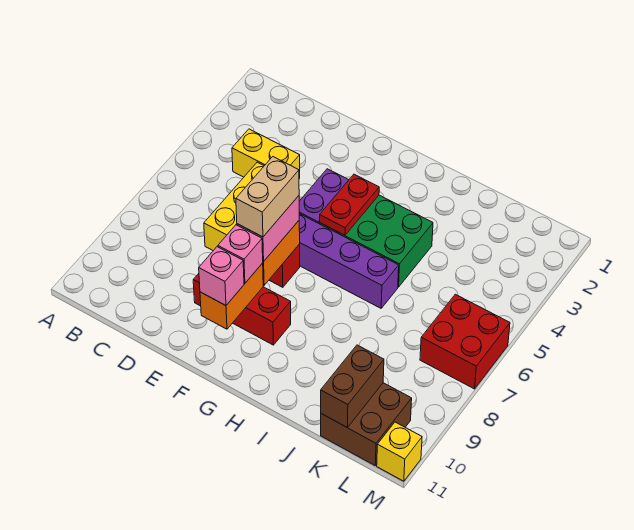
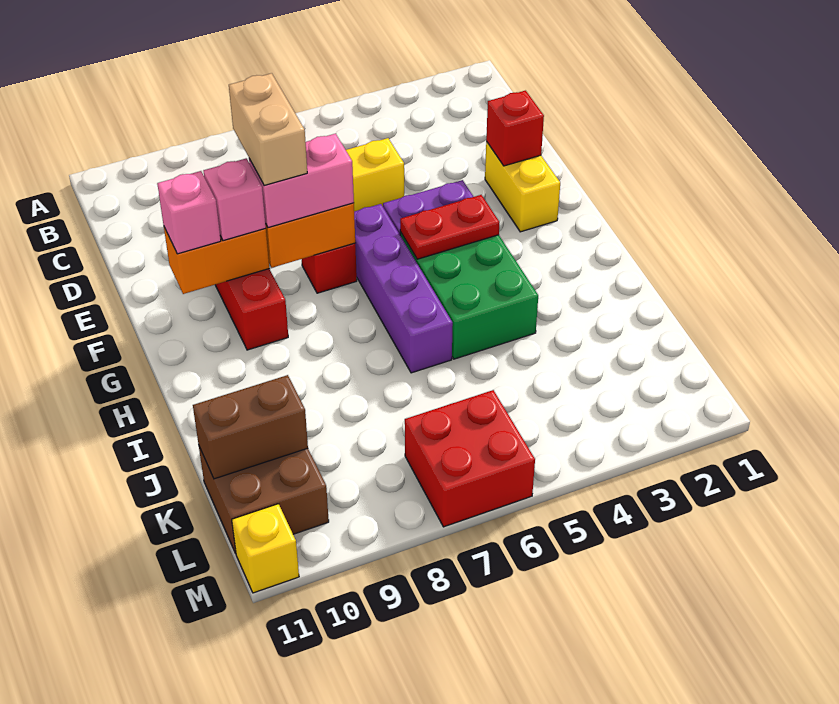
yellow brick C4:D4 level 1 -> yellow brick E2:F2 level 1
none -> red brick E2 level 2
tan brick F7:F8 level 4 -> tan brick E8:F8 level 4

